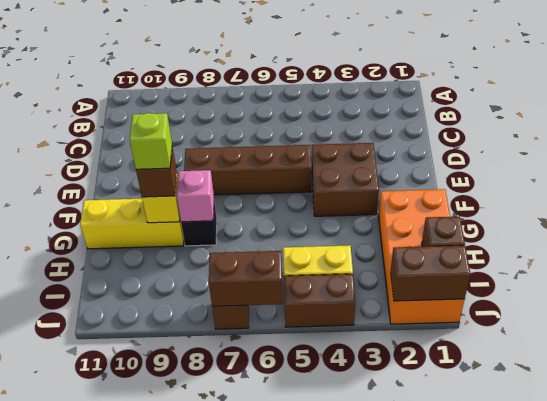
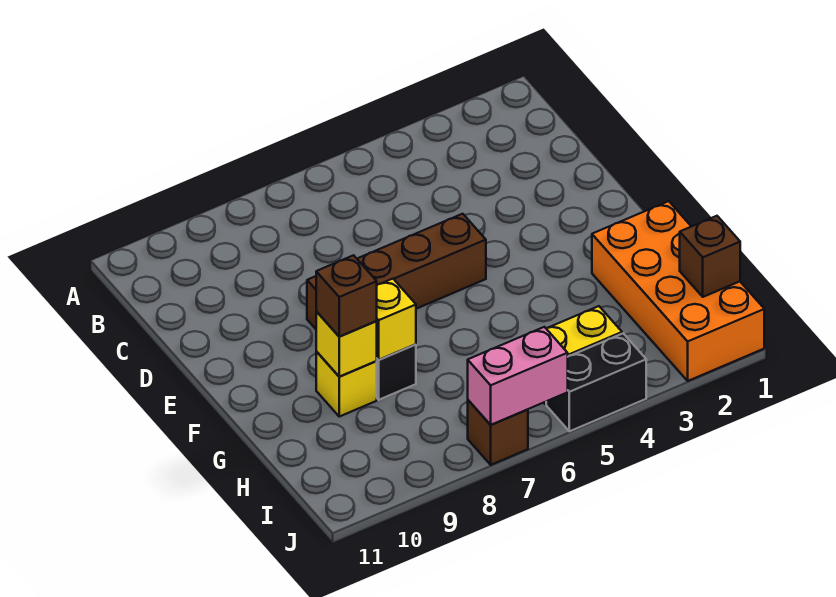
brown brick E3:F4 level 1 -> none
pink brick G8 level 2 -> yellow brick G8 level 2
yellow brick G9:G11 level 1 -> yellow brick G9 level 1
lime brick G9 level 4 -> none
brown brick J1:J2 level 2 -> none
brown brick J4:J5 level 1 -> black brick J4:J5 level 1
brown brick J6:J7 level 2 -> pink brick J6:J7 level 2

